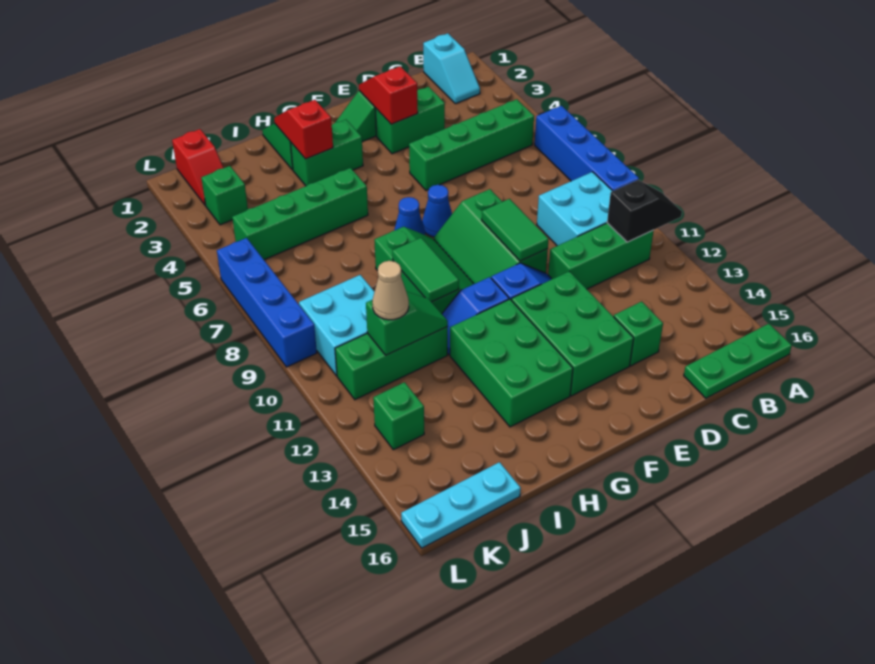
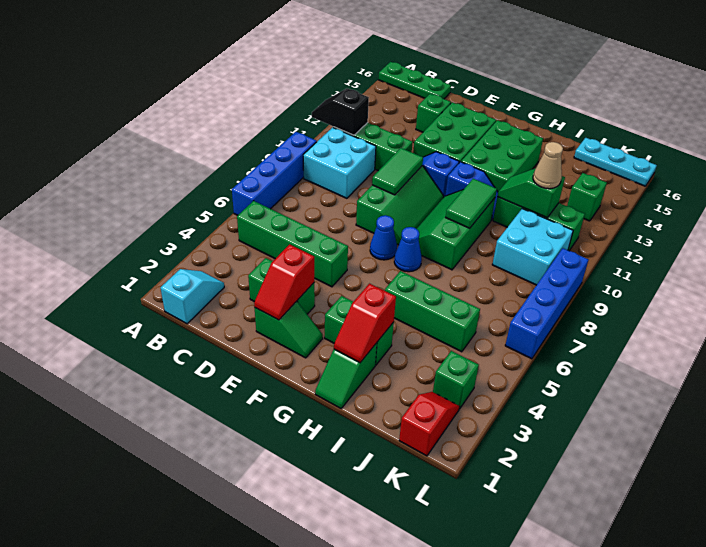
green brick H5:K5 level 1 -> green brick H5:J5 level 1

